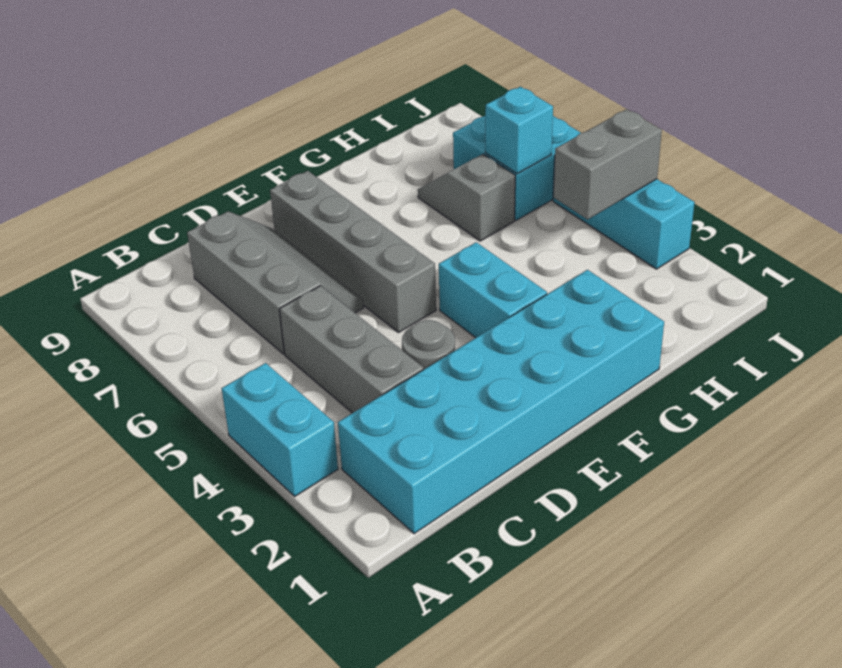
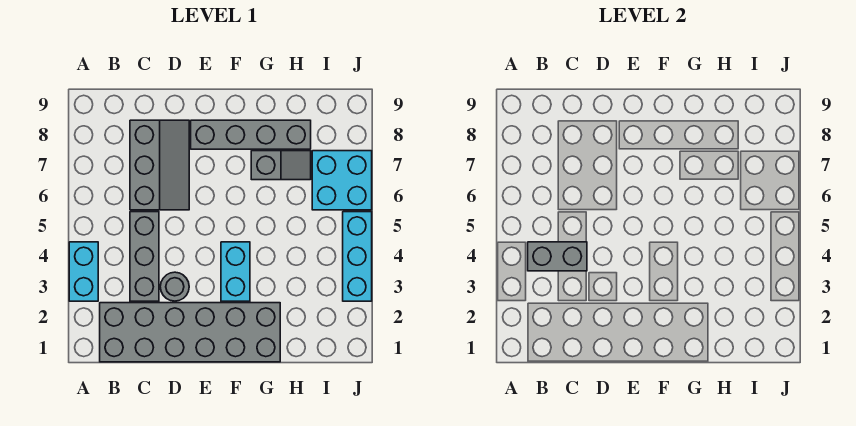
cyan brick B1:G2 level 1 -> grey brick B1:G2 level 1
grey brick E5:E8 level 1 -> grey brick E8:H8 level 1
grey slope H6:H7 level 1 top 6 -> grey slope G7:H7 level 1 top G
grey brick I4:J4 level 2 -> grey brick B4:C4 level 2
cyan brick I6 level 2 -> none

